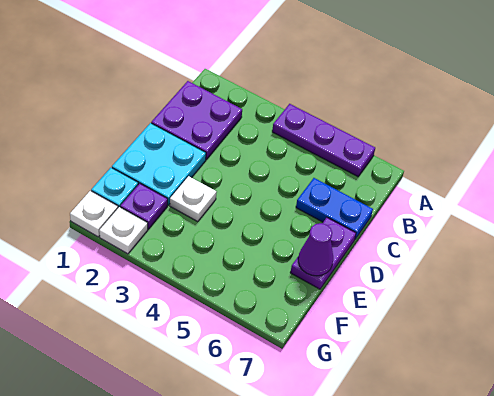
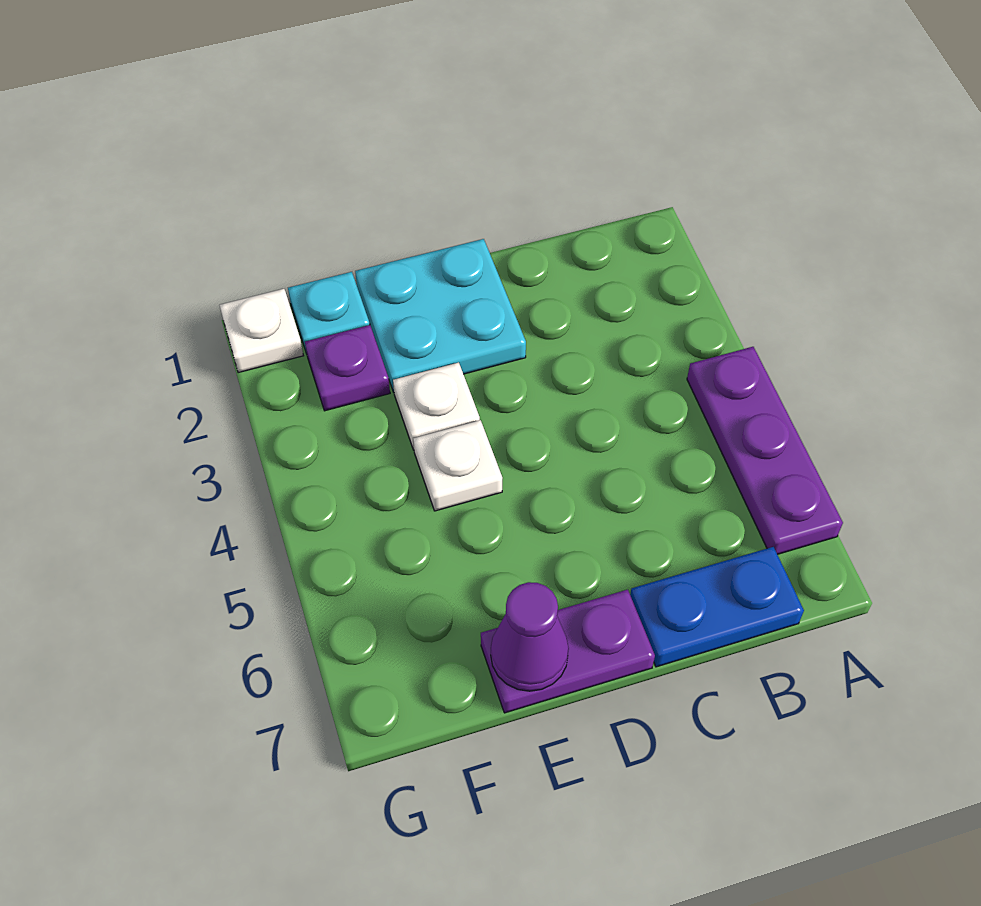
purple plate B1:C2 level 1 -> none
blue plate C6:C7 level 1 -> blue plate B7:C7 level 1
white plate G2 level 1 -> white plate E4 level 1

